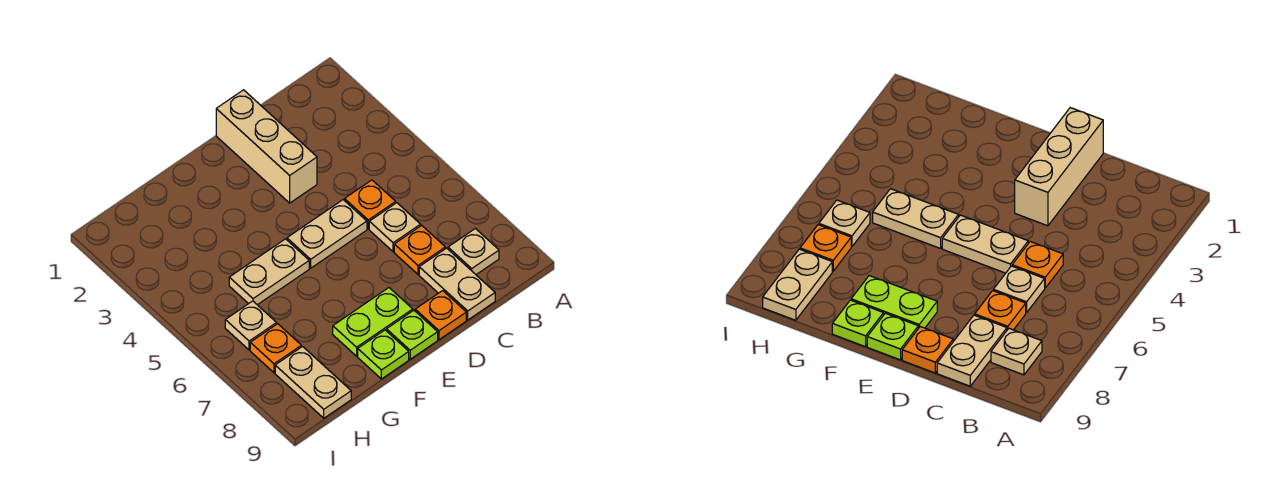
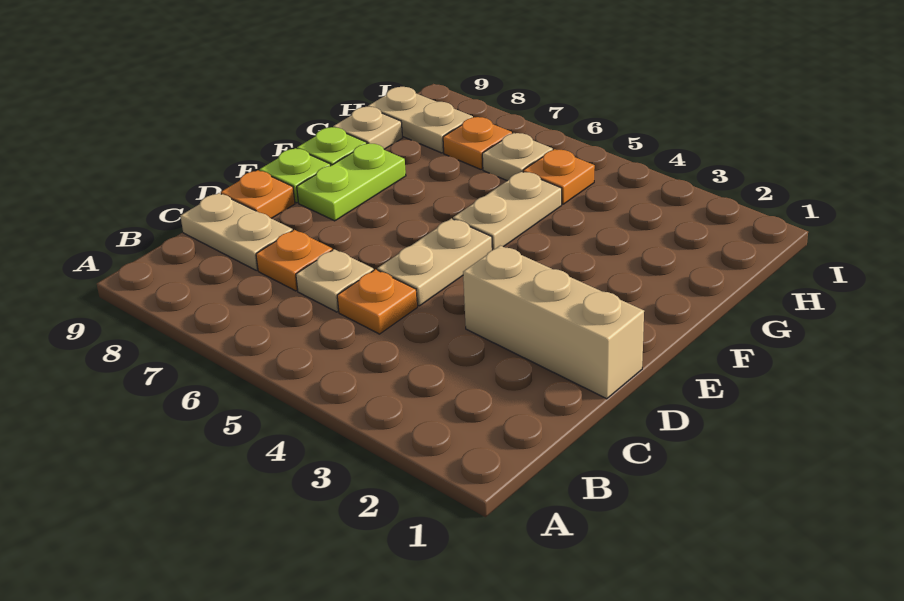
tan plate B8 level 1 -> tan plate G9 level 1
none -> orange plate H5 level 1

